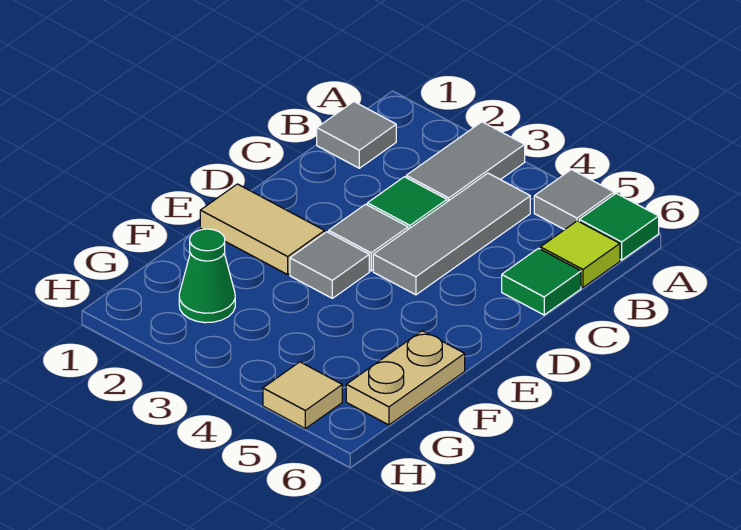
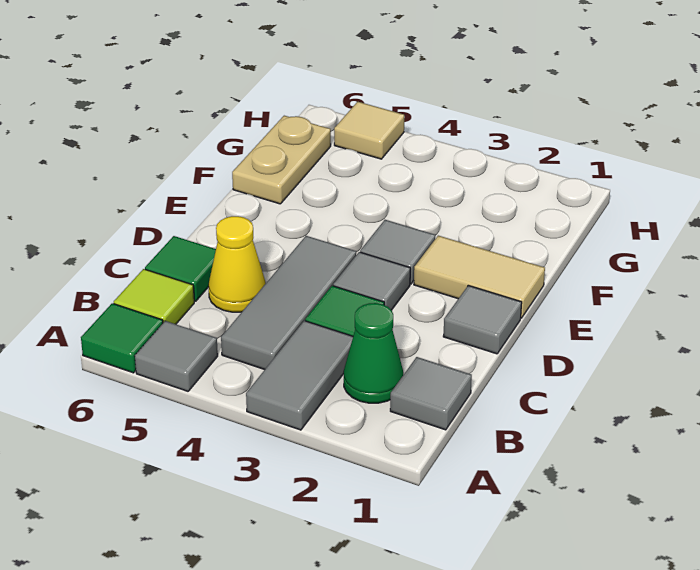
none -> yellow cone C5 level 1
none -> grey tile D1 level 1
green cone G2 level 1 -> green cone B2 level 1

